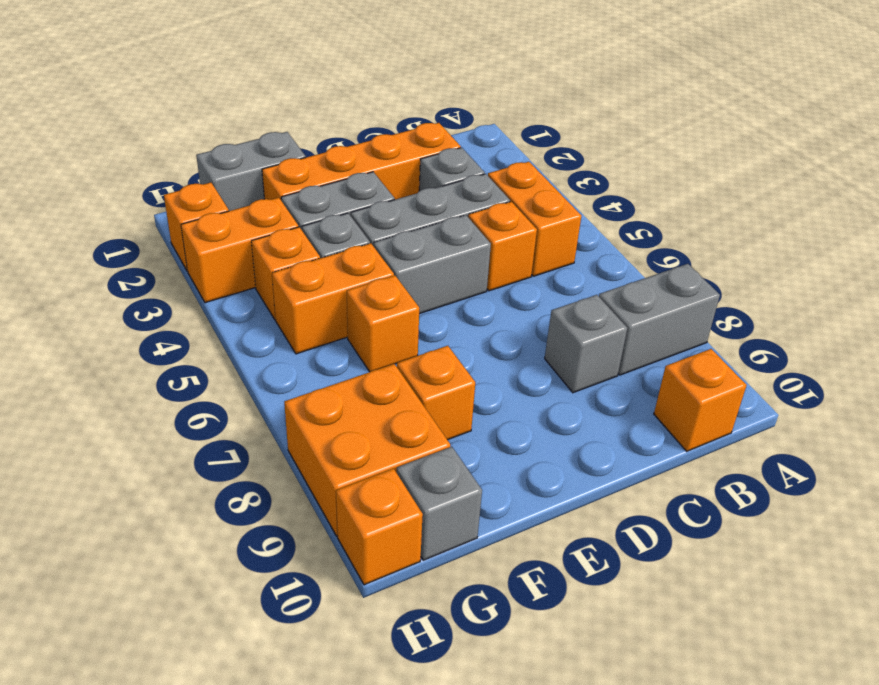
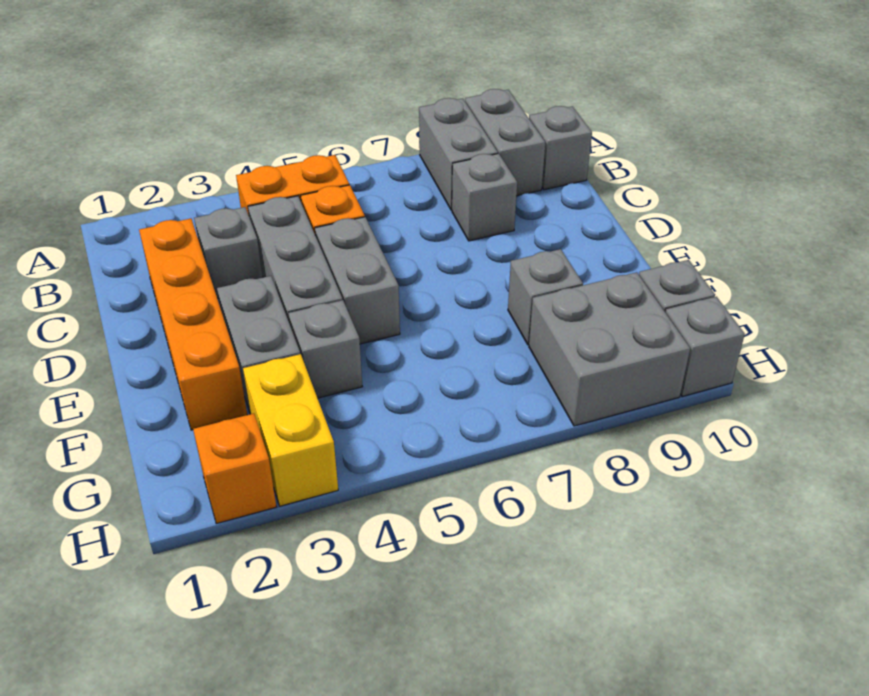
orange brick B10 level 1 -> grey brick B10 level 1
grey brick F1:G1 level 1 -> grey brick A9:B9 level 1
orange brick F5:G5 level 1 -> none
orange brick F6 level 1 -> none
orange brick F8 level 1 -> grey brick F8 level 1
orange brick G3:H3 level 1 -> yellow brick G3:H3 level 1
orange brick G4 level 1 -> none
orange brick G8:H9 level 1 -> grey brick G8:H9 level 1
orange brick H10 level 1 -> grey brick H10 level 1

